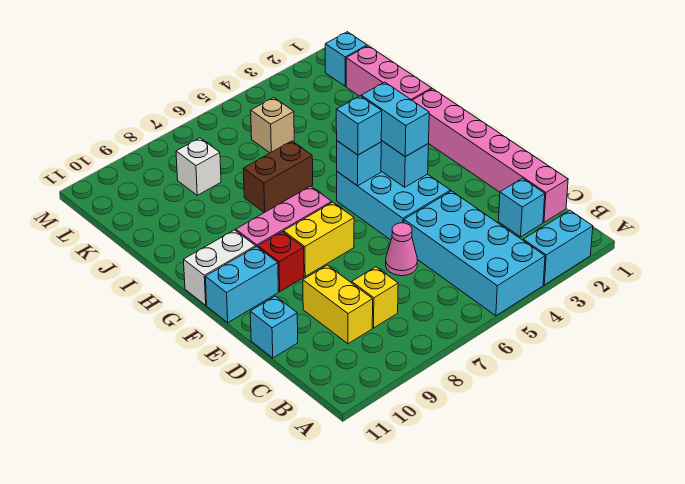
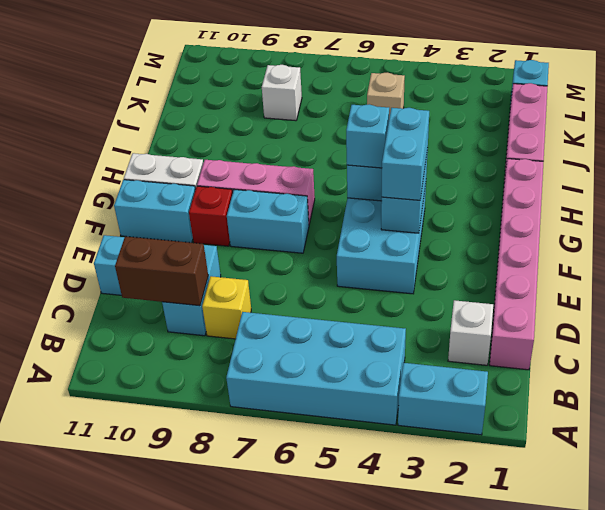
cyan brick A4:D5 level 1 -> cyan brick A4:B7 level 1
cyan brick C2 level 1 -> white brick C2 level 1
yellow brick C9:D9 level 1 -> cyan brick C9:D9 level 1
pink cone D6 level 1 -> none
yellow brick F7:F8 level 1 -> cyan brick F7:F8 level 1
brown brick I6:I7 level 1 -> brown brick C9:C10 level 2

